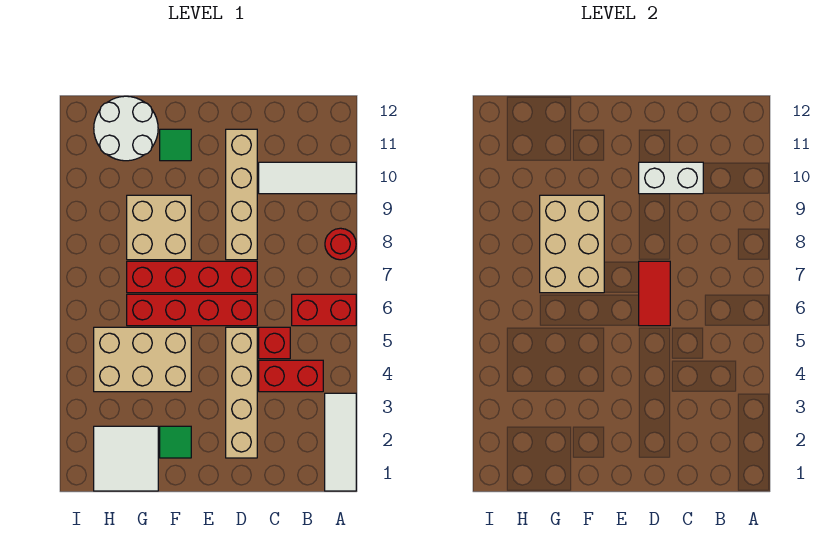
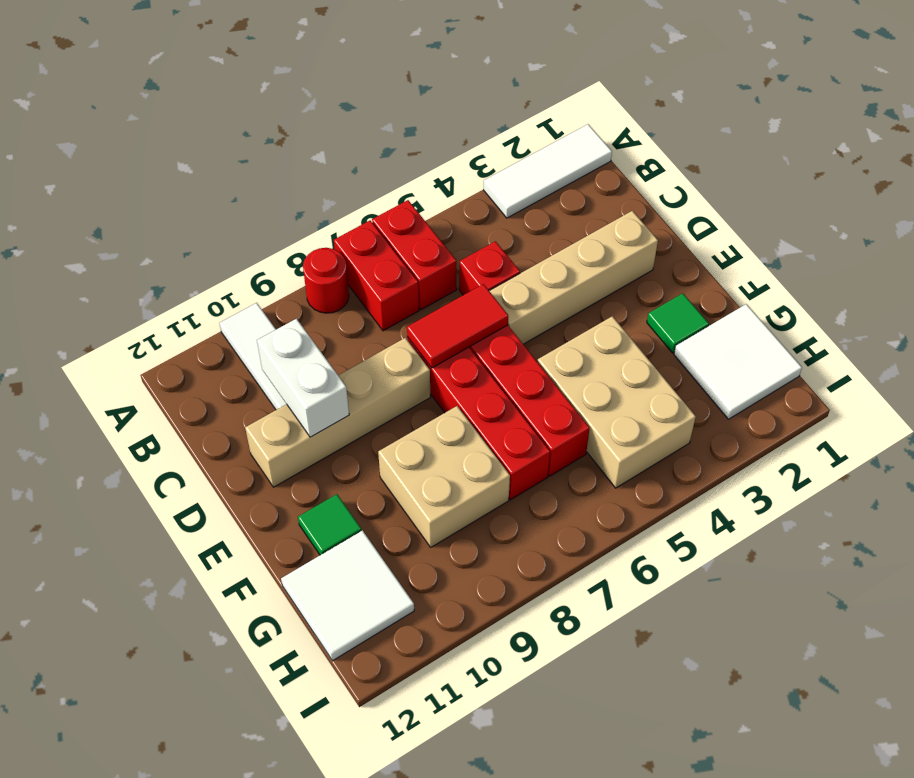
red brick B4:C4 level 1 -> red brick A7:B7 level 1
tan brick F7:G9 level 2 -> none
white round brick G11:H12 level 1 -> white tile G11:H12 level 1

